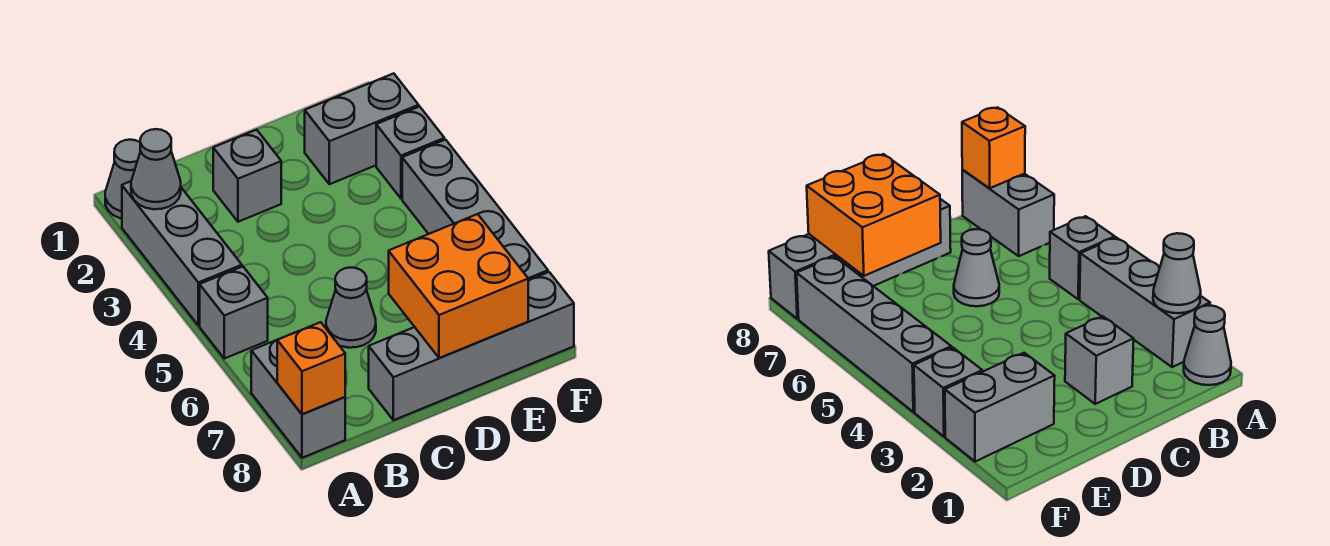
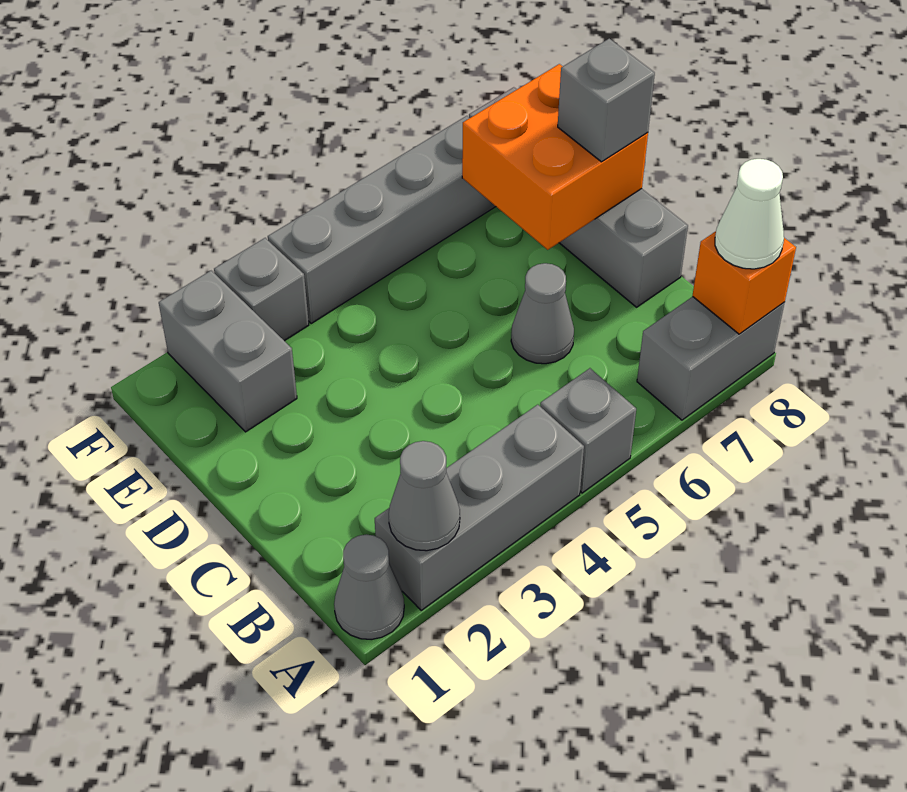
none -> white cone A8 level 3
grey brick C2 level 1 -> grey brick D8 level 3

